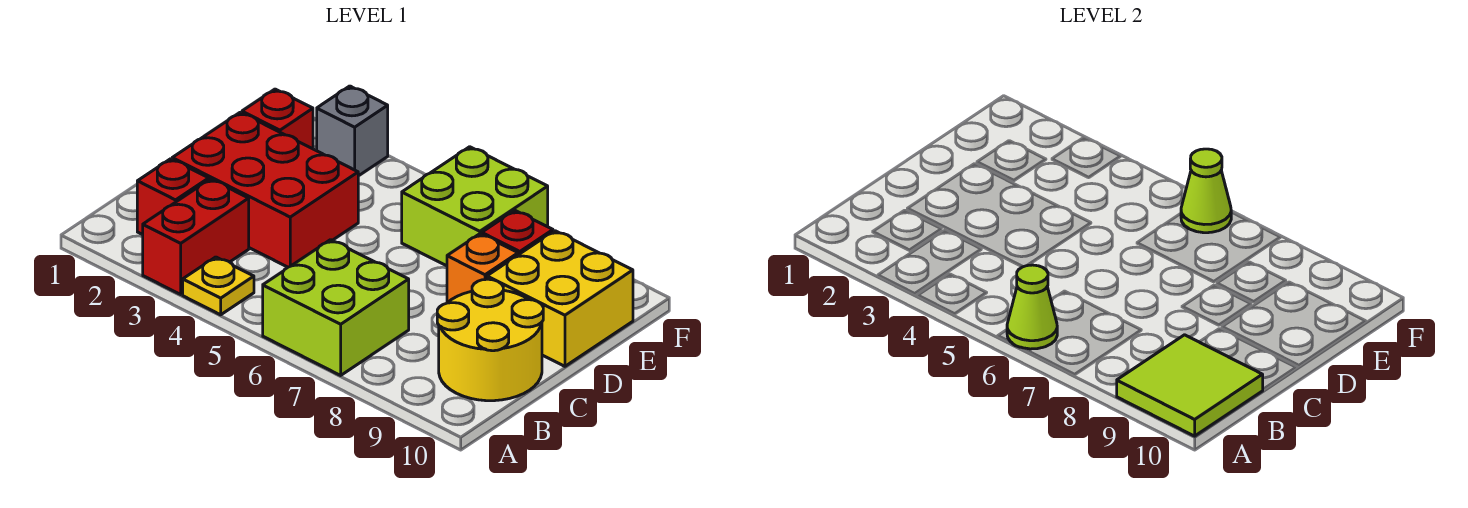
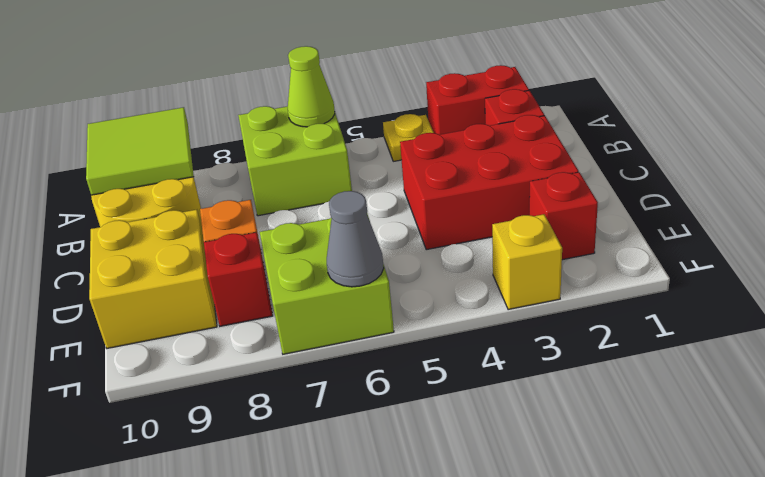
red brick A3:B3 level 1 -> red brick A2:A3 level 1
grey brick F3 level 1 -> yellow brick F3 level 1
lime cone F6 level 2 -> grey cone F6 level 2

